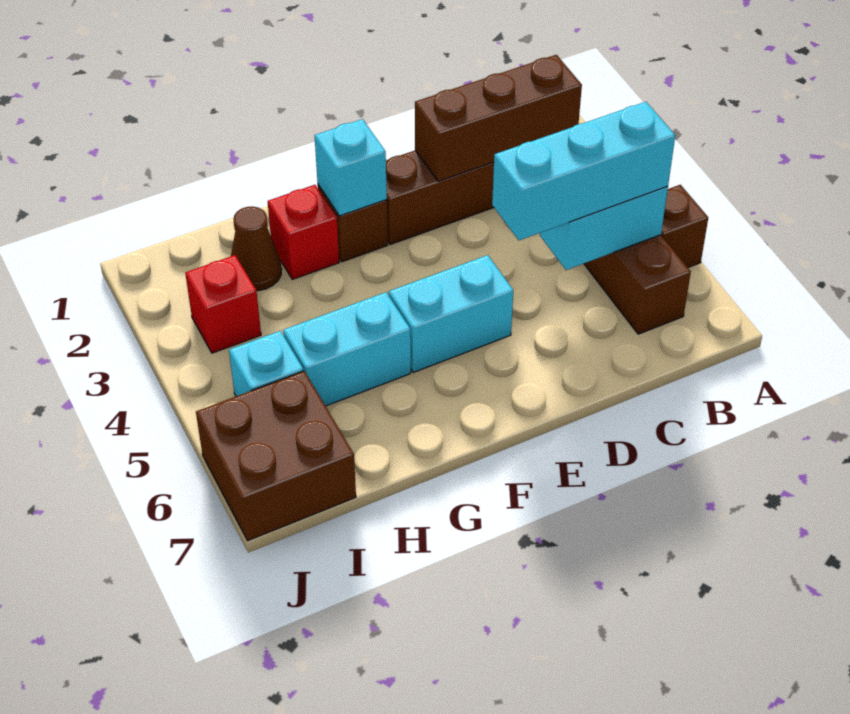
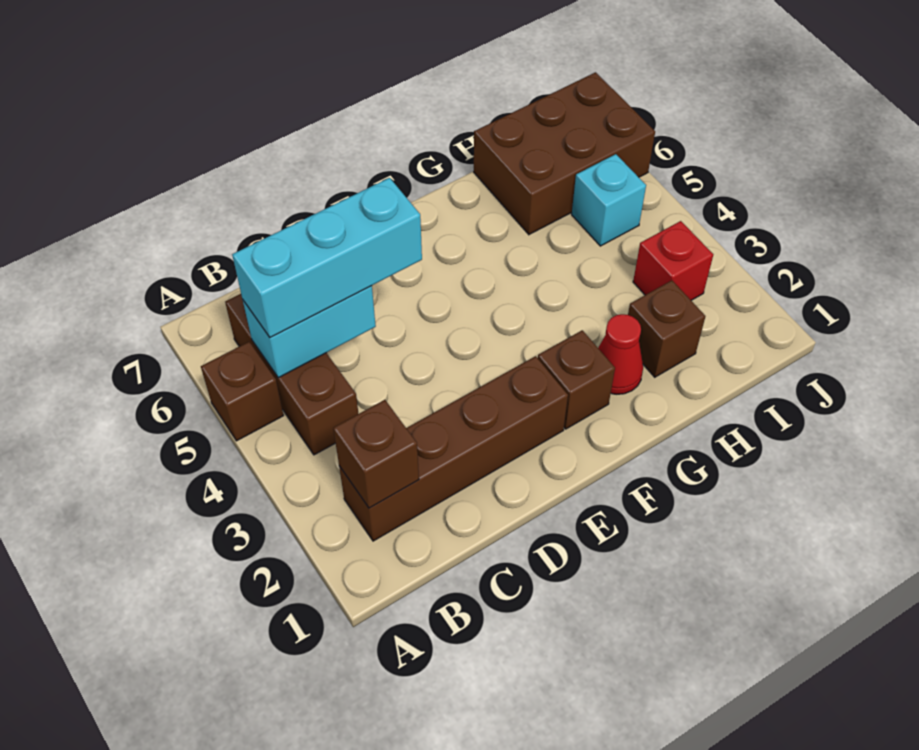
brown brick B2:D2 level 2 -> brown brick B2 level 2
cyan brick E5:F5 level 1 -> none
cyan brick F2 level 2 -> none
red brick G2 level 1 -> red cone G2 level 1
cyan brick G5:H5 level 1 -> none
brown cone H2 level 1 -> brown brick H2 level 1
brown brick I6:J7 level 1 -> brown brick H6:J7 level 1

